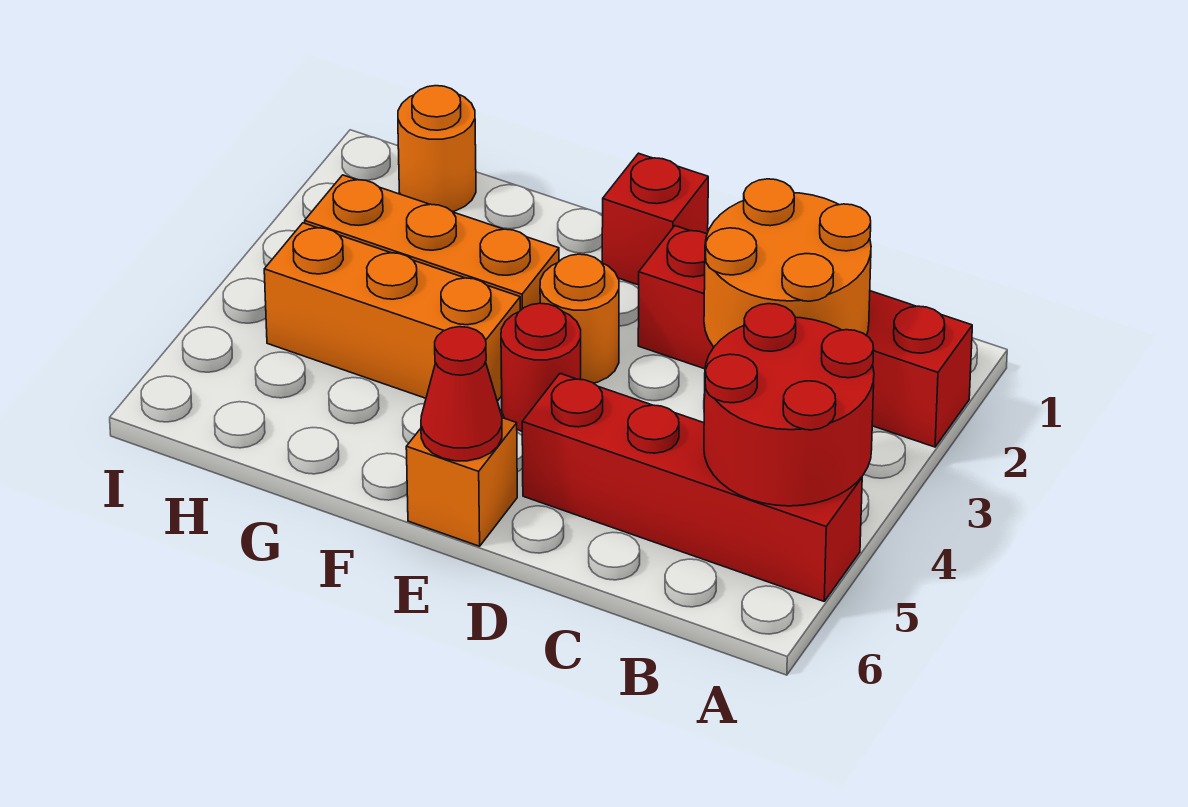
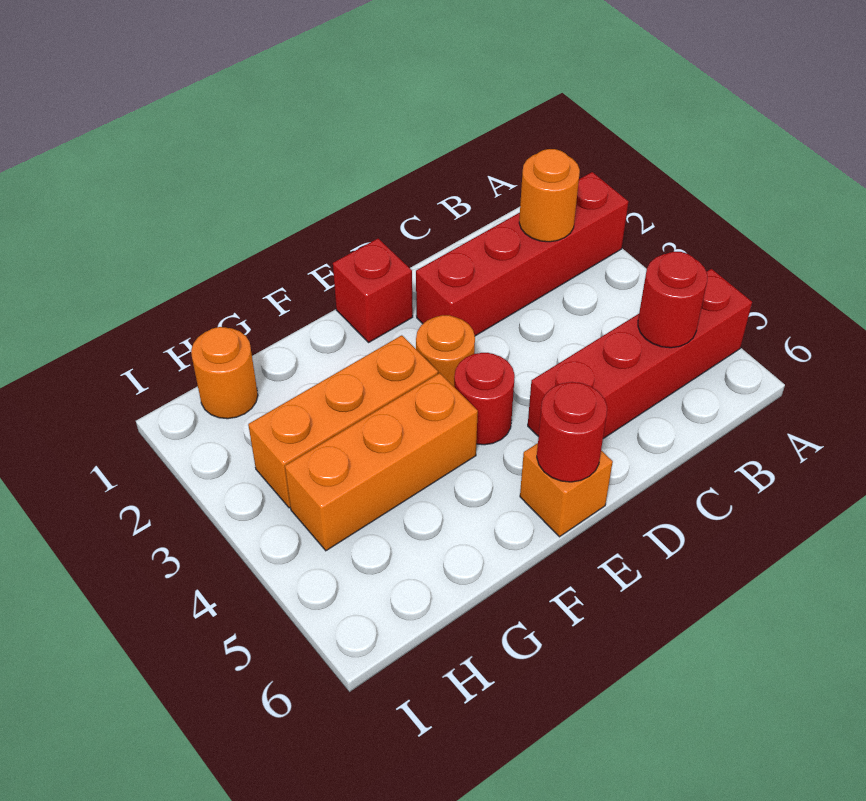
red round brick A4:B5 level 2 -> red round brick B5 level 2
orange round brick B2:C3 level 2 -> orange round brick B2 level 2
red cone E6 level 2 -> red round brick E6 level 2

